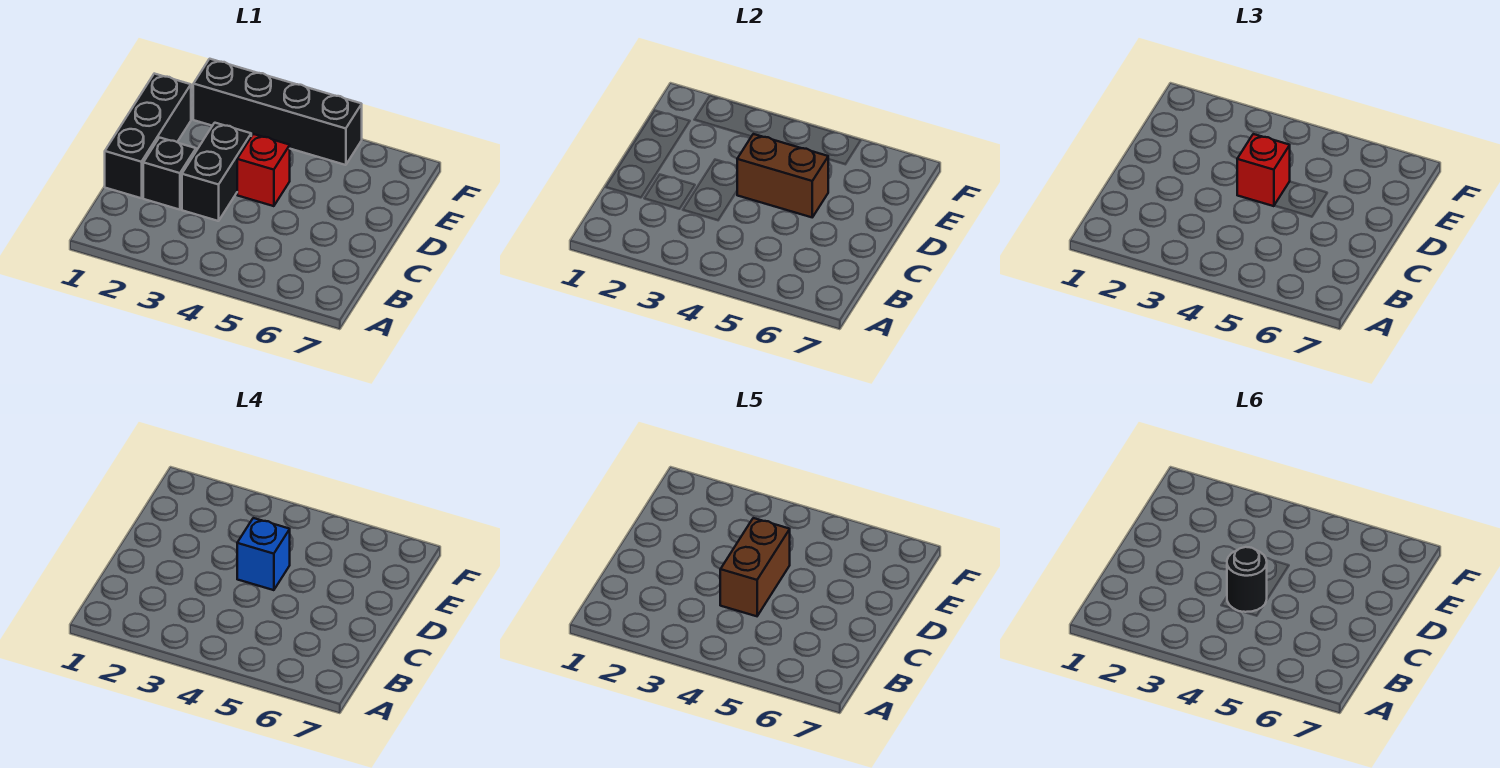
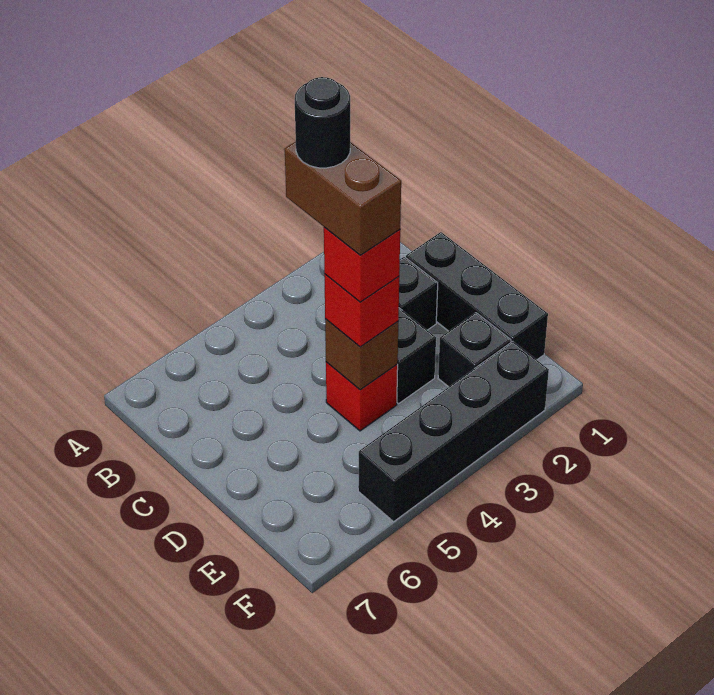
brown brick D4:D5 level 2 -> brown brick D4 level 2
blue brick D4 level 4 -> red brick D4 level 4
none -> black brick E2 level 1

